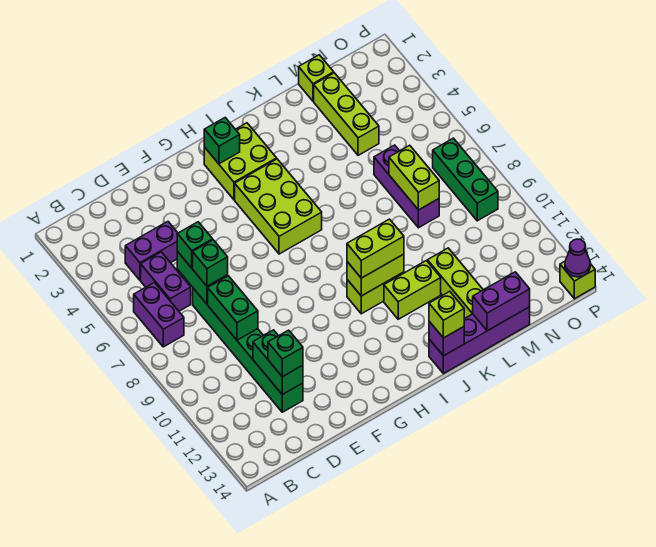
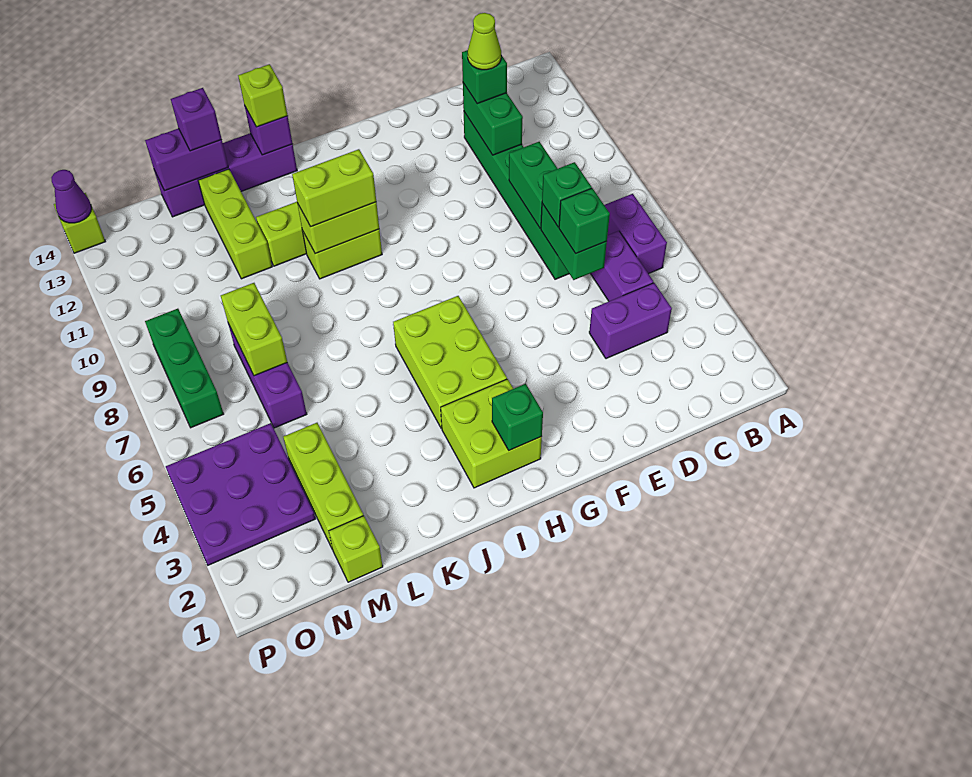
none -> lime cone D12 level 4
none -> purple brick L14 level 3
none -> purple plate N3:P5 level 1

